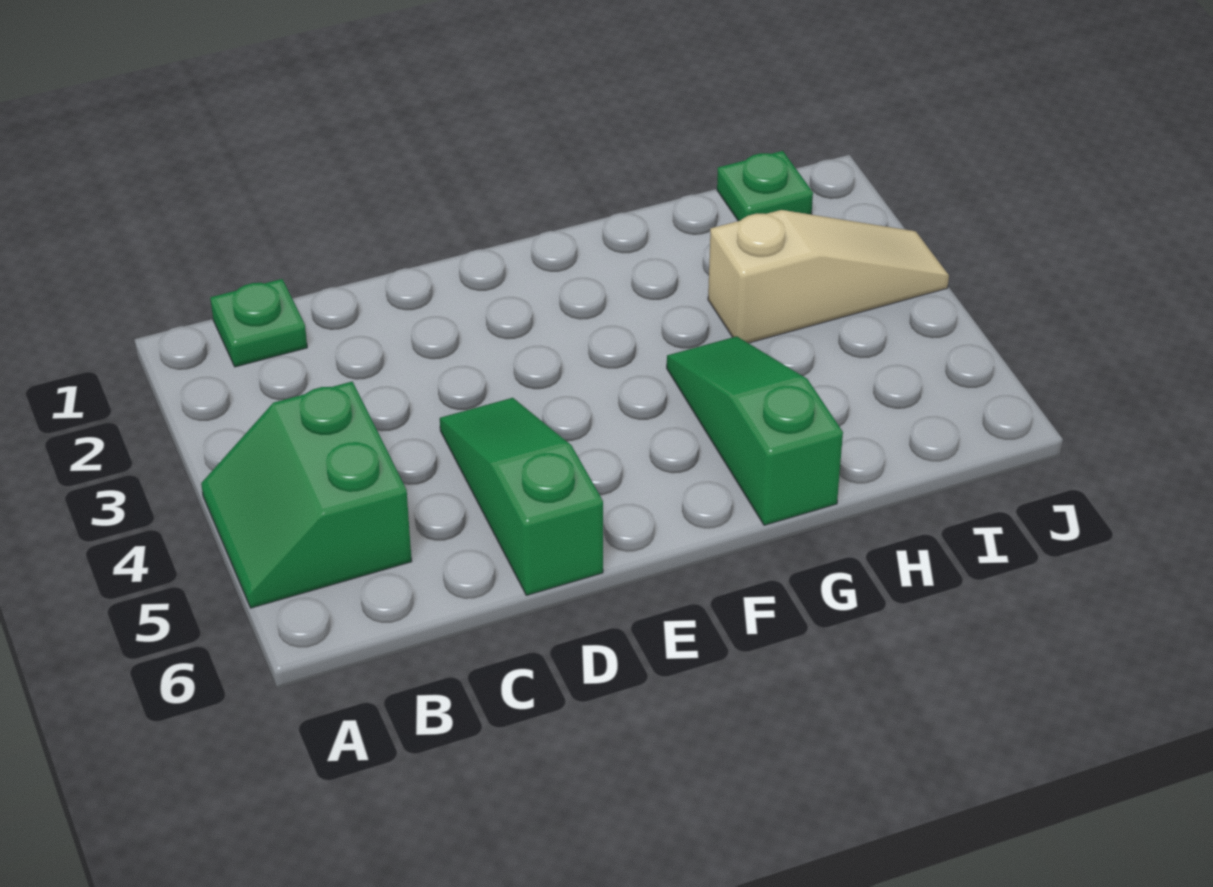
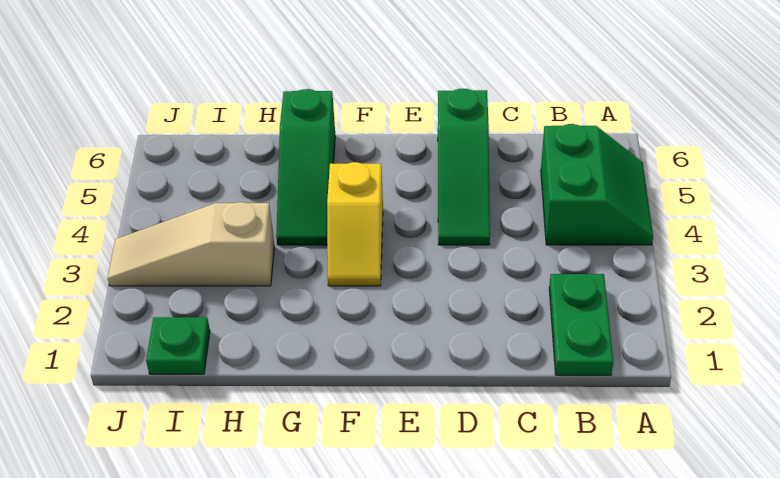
green plate B1 level 1 -> green plate B1:B2 level 1
none -> yellow slope F3:F4 level 1 top 4

